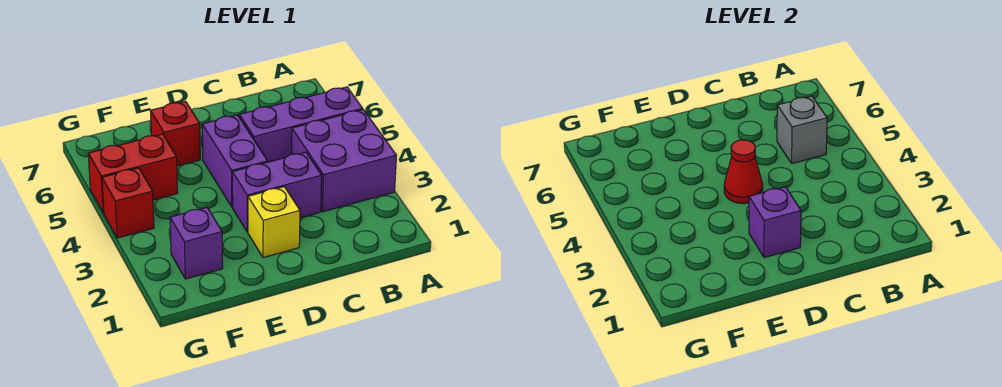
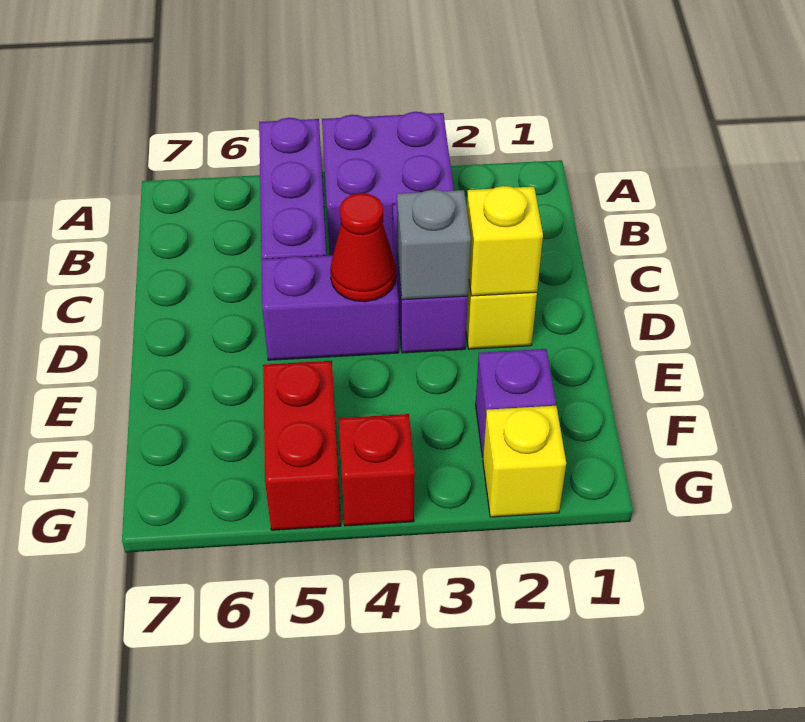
grey brick B5 level 2 -> grey brick D3 level 2
purple brick D2 level 2 -> yellow brick D2 level 2
red brick E6 level 1 -> none
none -> yellow brick G2 level 1

